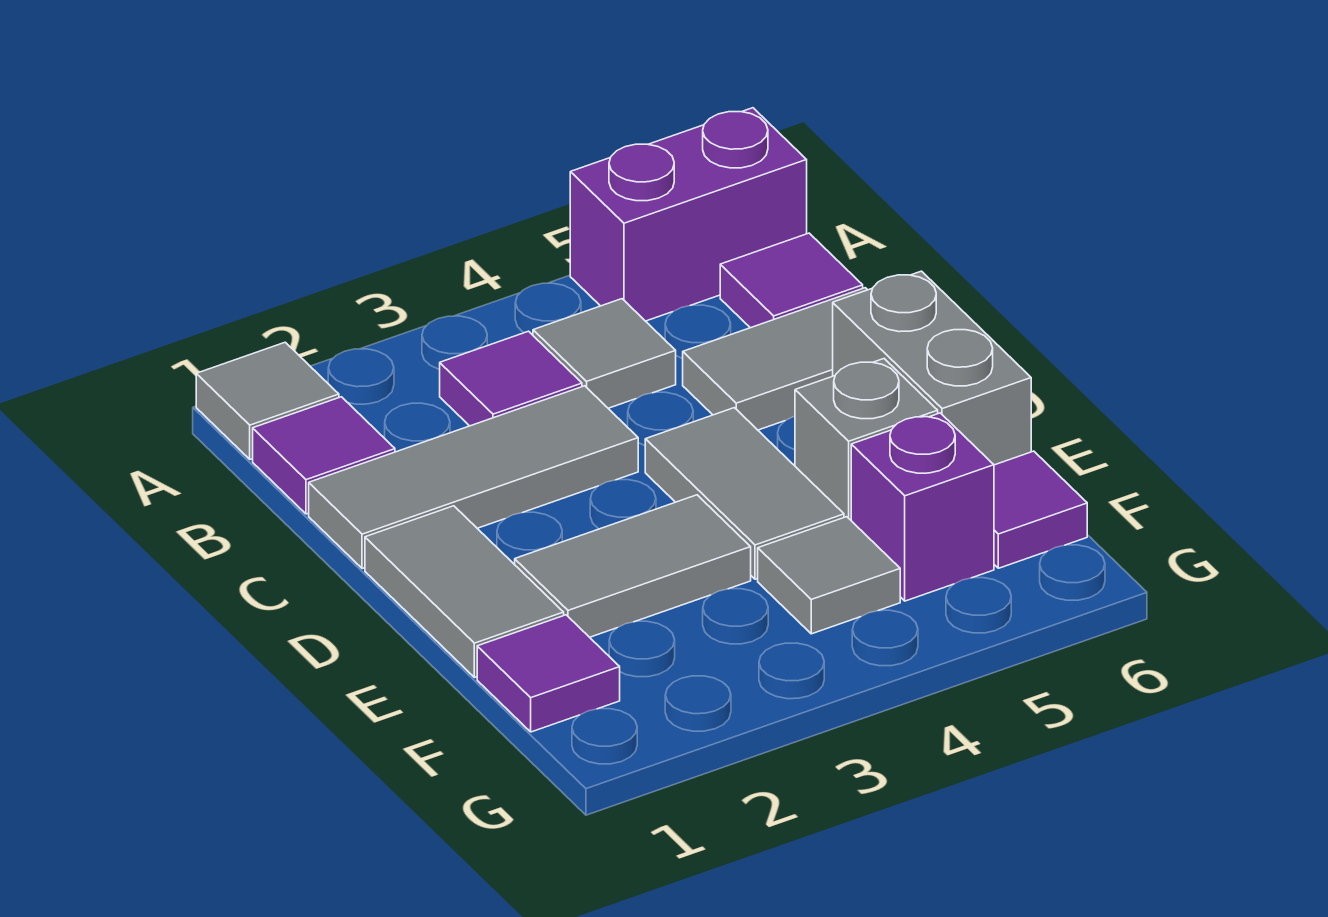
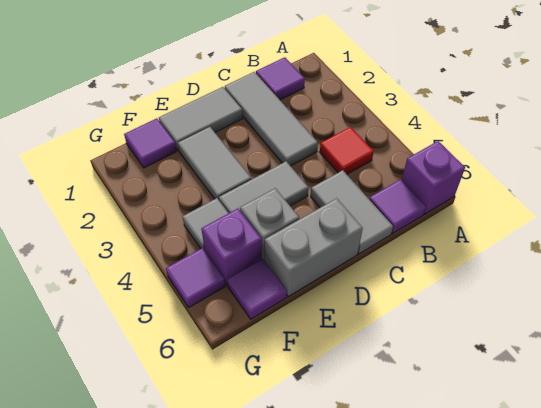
grey tile A1 level 1 -> none
purple brick A5:A6 level 1 -> purple brick A6 level 1
purple tile B3 level 1 -> purple tile G5 level 1
grey tile B4 level 1 -> red tile B4 level 1

